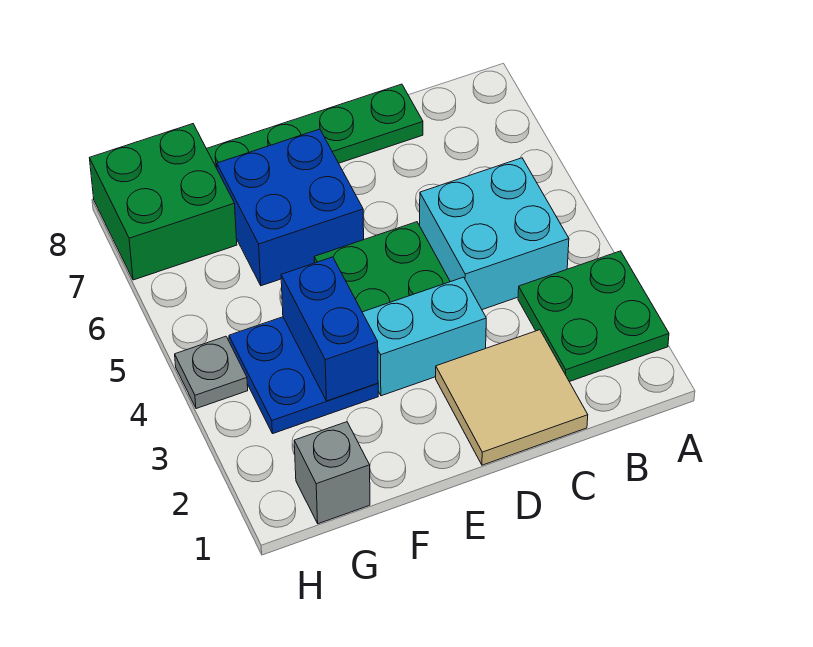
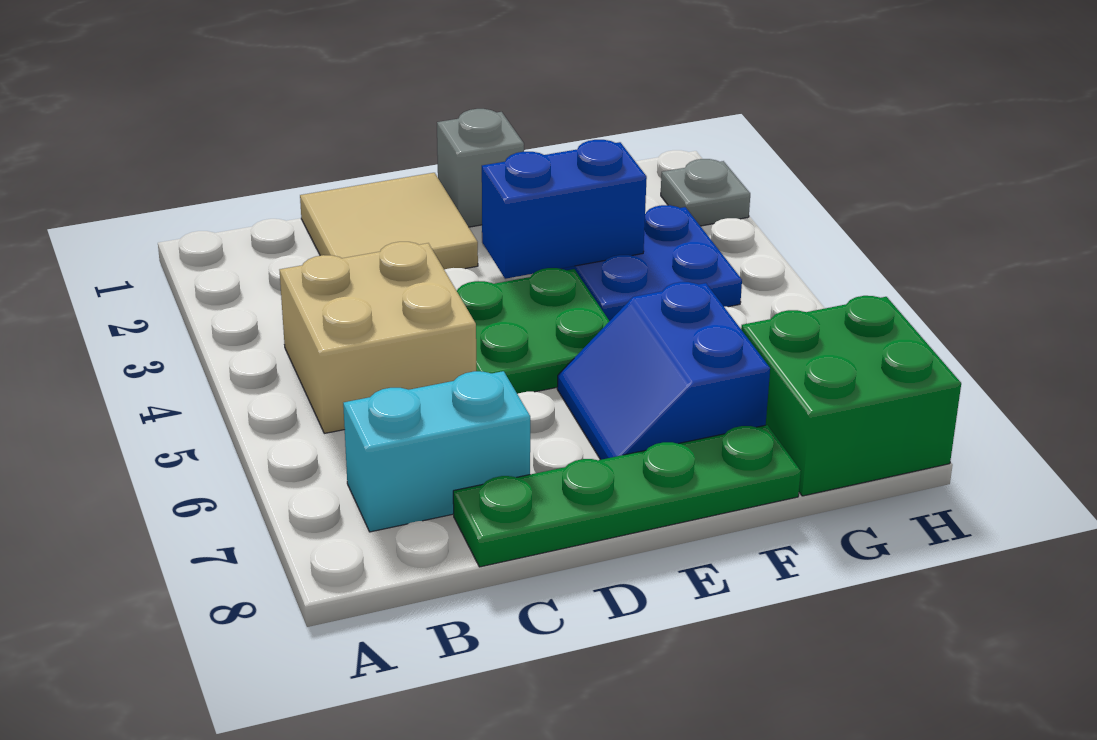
green plate A2:B3 level 1 -> none
cyan brick B4:C5 level 1 -> tan brick B4:C5 level 1
cyan brick D3:E3 level 1 -> cyan brick B7:C7 level 1
blue brick E6:F7 level 1 -> blue slope E6:F7 level 1 top F
blue brick F3:F4 level 2 -> blue brick E3:F3 level 2
grey brick G1 level 1 -> grey brick E1 level 1
grey plate H4 level 1 -> grey plate H2 level 1

